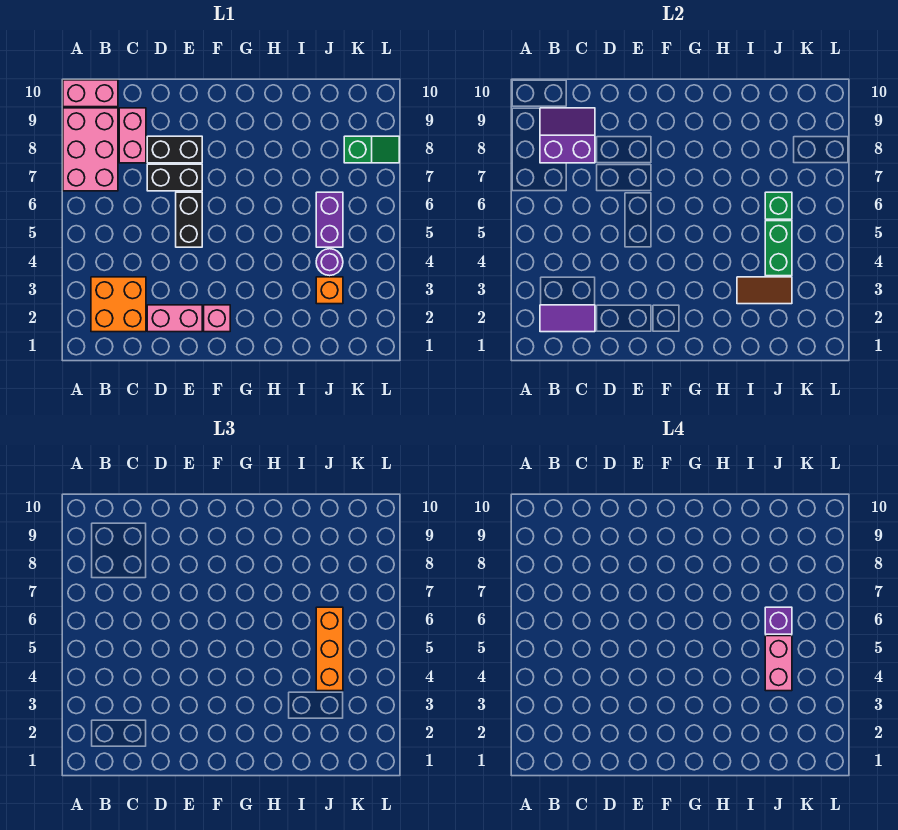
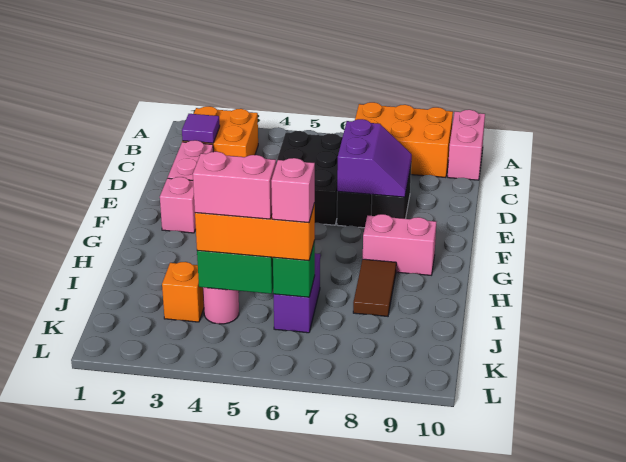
pink brick A7:B9 level 1 -> orange brick A7:B9 level 1
purple tile B2:C2 level 2 -> purple tile C2 level 2
purple slope B8:C9 level 2 top 8 -> purple slope D7:E8 level 2 top 7
pink brick C8:C9 level 1 -> pink brick G8:G9 level 1
black brick E5:E6 level 1 -> black brick C5:E6 level 1
brown tile I3:J3 level 2 -> brown tile H8:I8 level 1
purple round brick J4 level 1 -> pink round brick J4 level 1
purple brick J5:J6 level 1 -> purple brick I6:J6 level 1
purple brick J6 level 4 -> pink brick J6 level 4
green slope K8:L8 level 1 top K -> none

